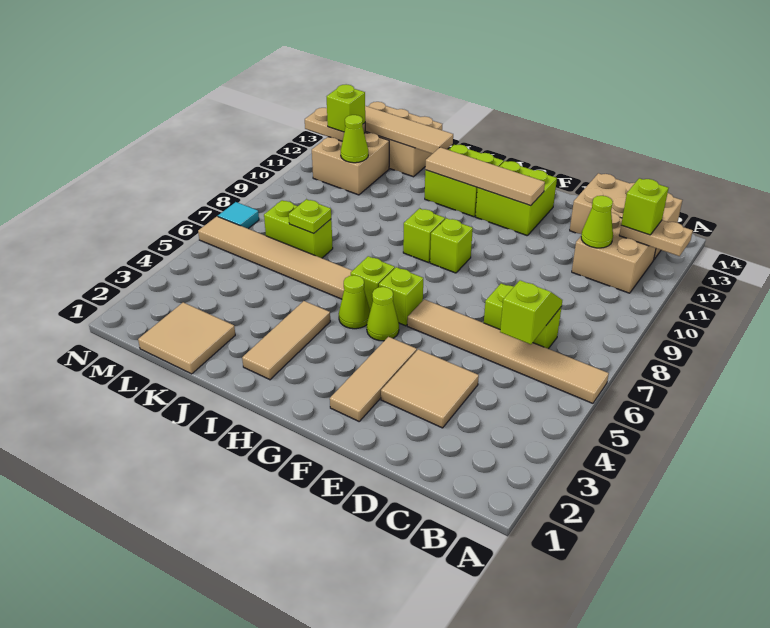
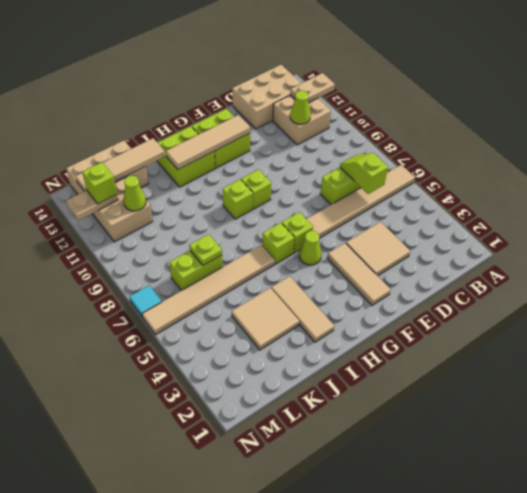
lime brick B12 level 3 -> none
lime cone H5 level 1 -> none
tan tile K1:L2 level 1 -> tan tile J3:K4 level 1

